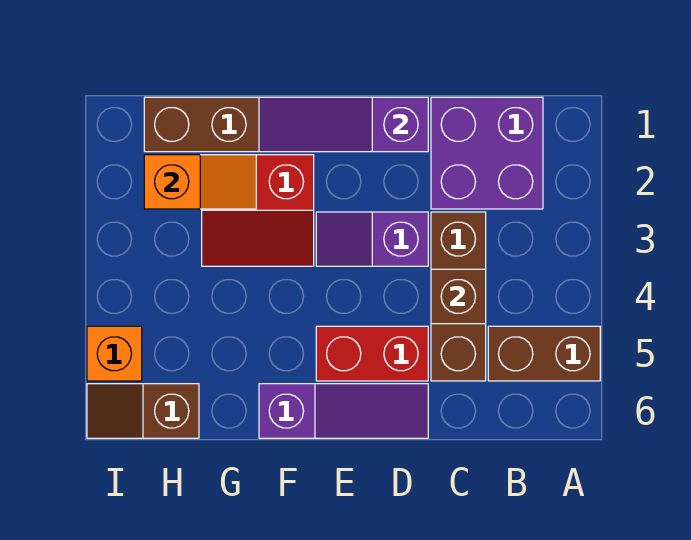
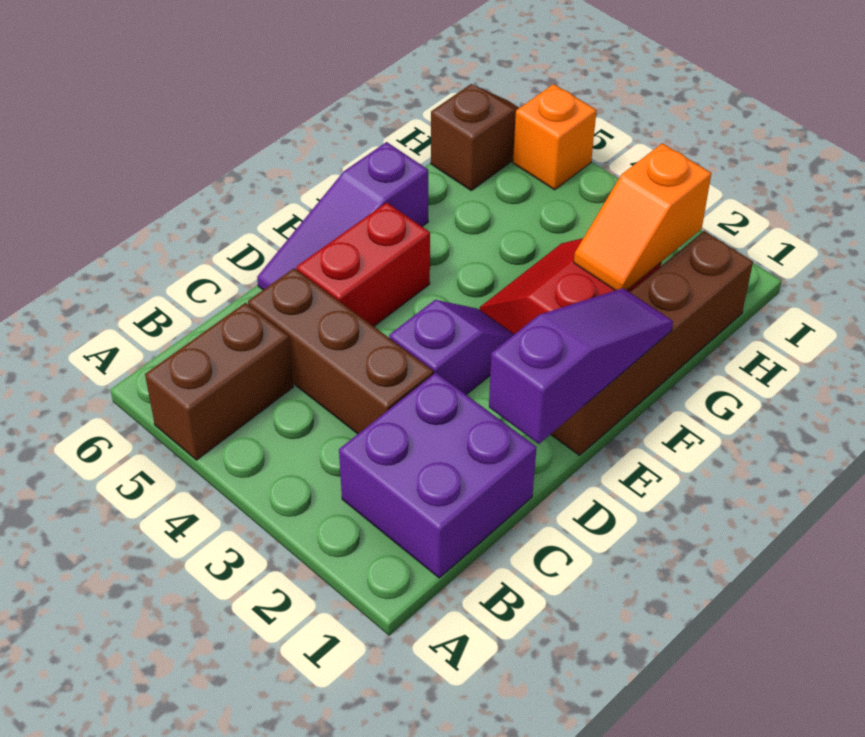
brown brick C4 level 2 -> none

